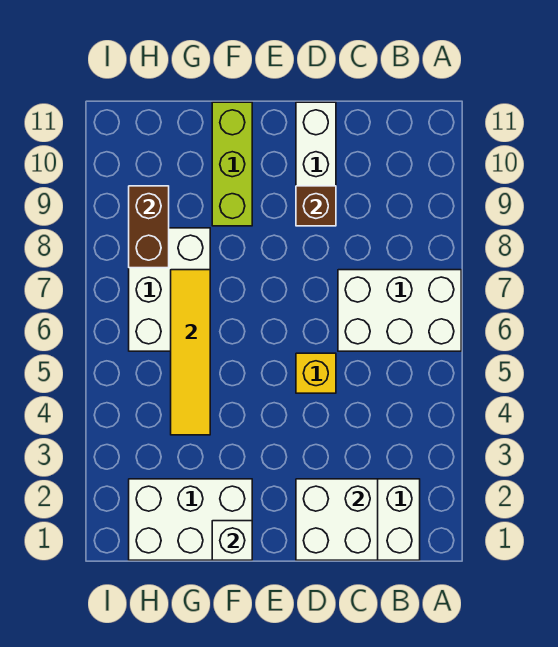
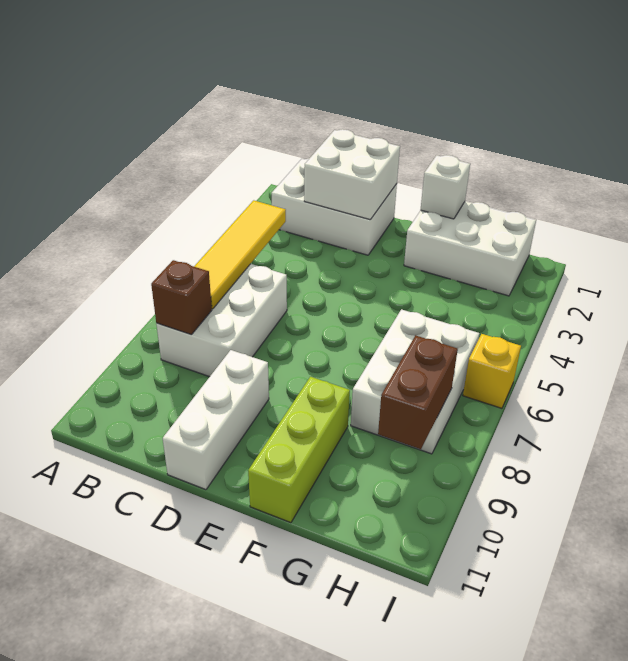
white brick A6:C7 level 1 -> white brick B6:C8 level 1
yellow brick D5 level 1 -> yellow brick I6 level 1
brown brick D9 level 2 -> brown brick B8 level 2
yellow tile G4:G7 level 2 -> yellow tile B4:B7 level 2

